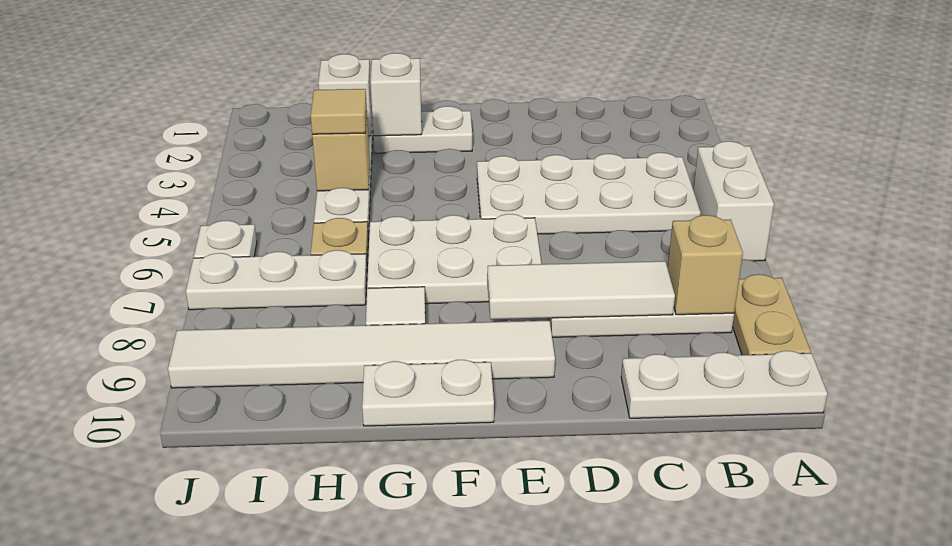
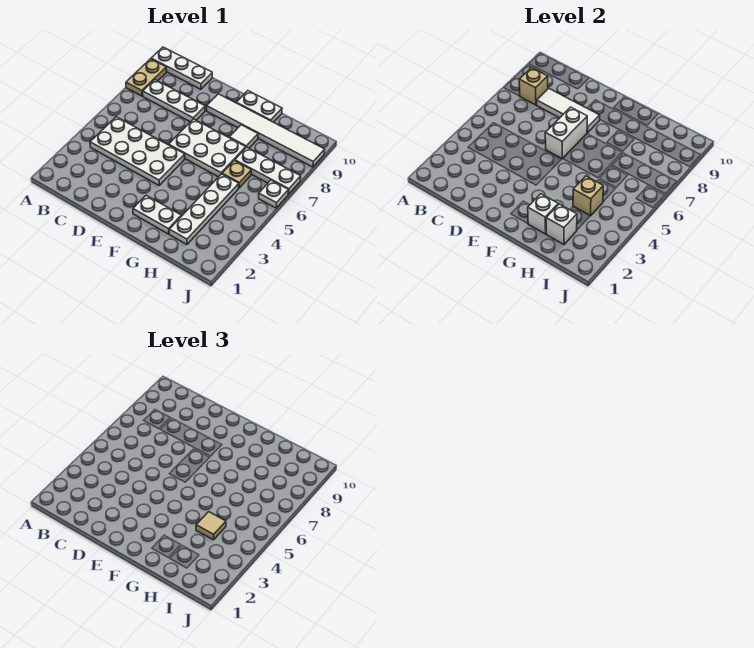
white brick A5:A6 level 1 -> white brick E6:E7 level 2

